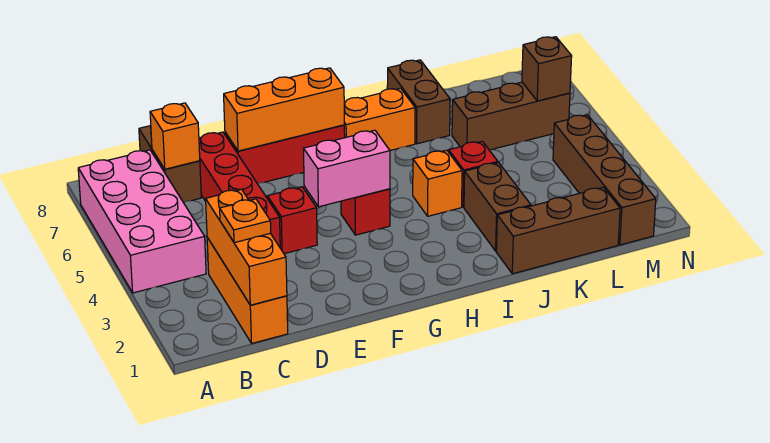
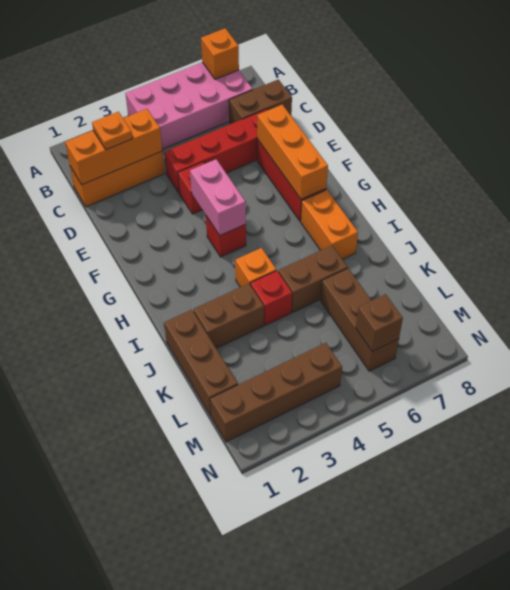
orange brick C7 level 2 -> orange brick A7 level 2
brown brick J7:J8 level 1 -> brown brick J5:J6 level 1

